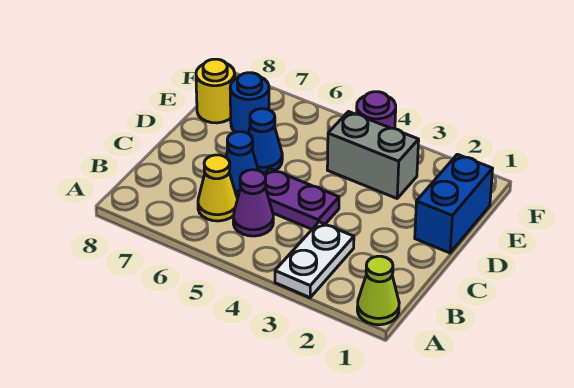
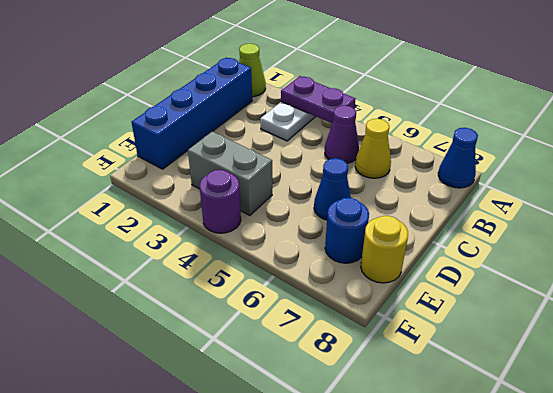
purple plate C4:C5 level 1 -> purple plate A3:A4 level 2
blue cone C6 level 1 -> blue cone A8 level 1
blue brick D1:E1 level 1 -> blue brick B1:E1 level 1

